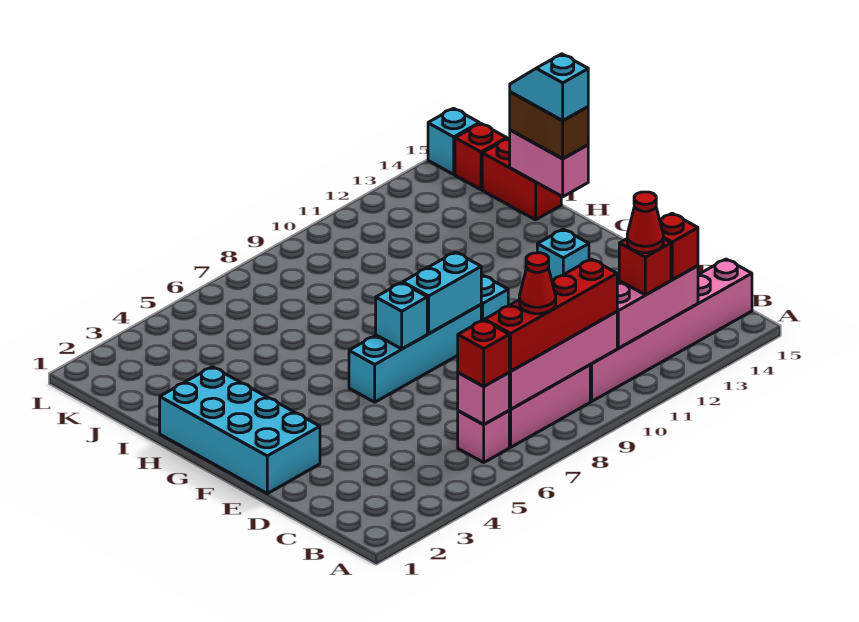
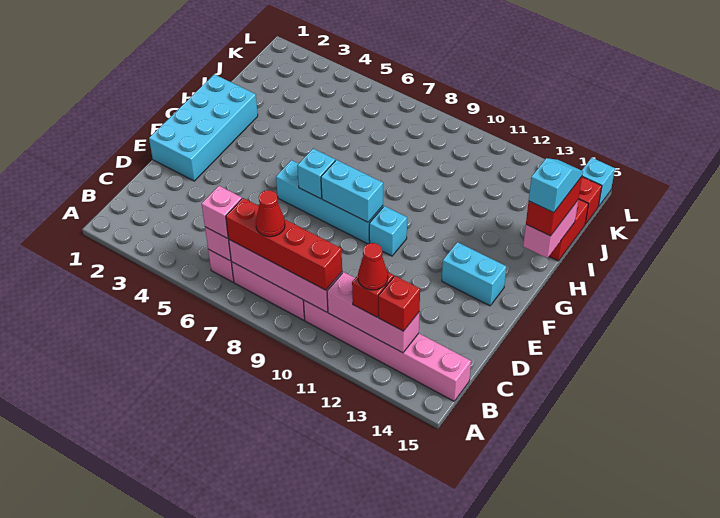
red brick B6 level 3 -> pink brick B6 level 3
cyan brick F13 level 1 -> cyan brick F13:F14 level 1
brown brick H15:I15 level 3 -> red brick H15:I15 level 3

